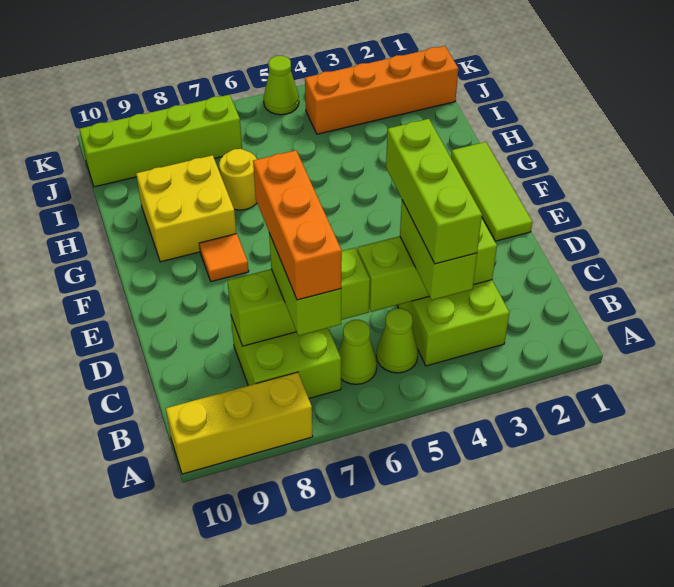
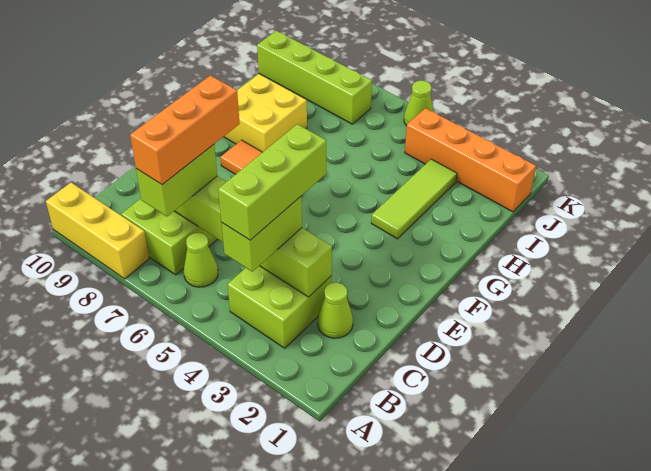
lime cone B5 level 1 -> lime cone C2 level 1
lime tile E1:G1 level 1 -> lime tile G3:I3 level 1
yellow round brick H7 level 1 -> none

